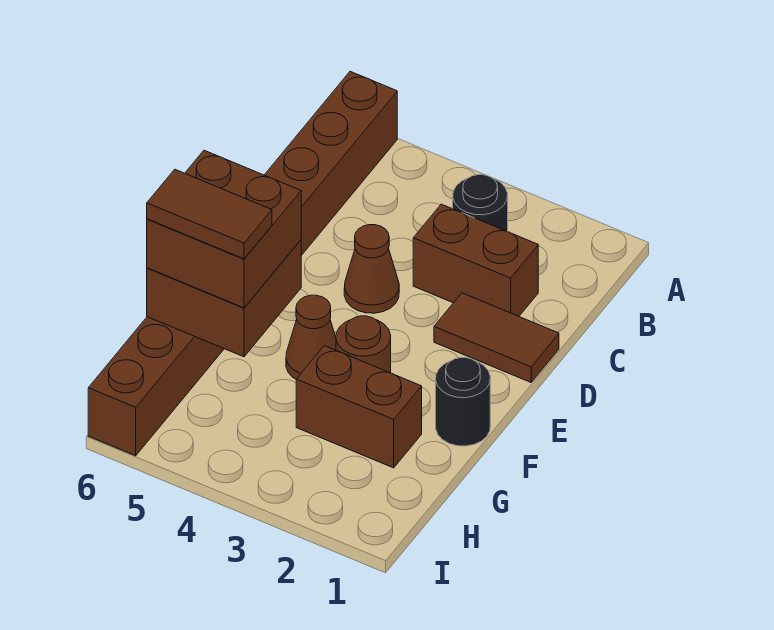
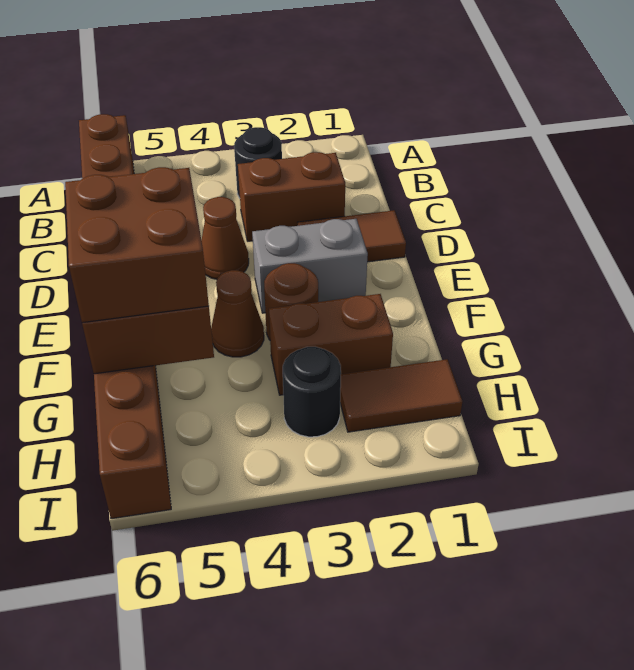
none -> grey brick E2:E3 level 1
black round brick F1 level 1 -> black round brick H3 level 1
brown tile G5:G6 level 4 -> brown tile H1:H2 level 1

